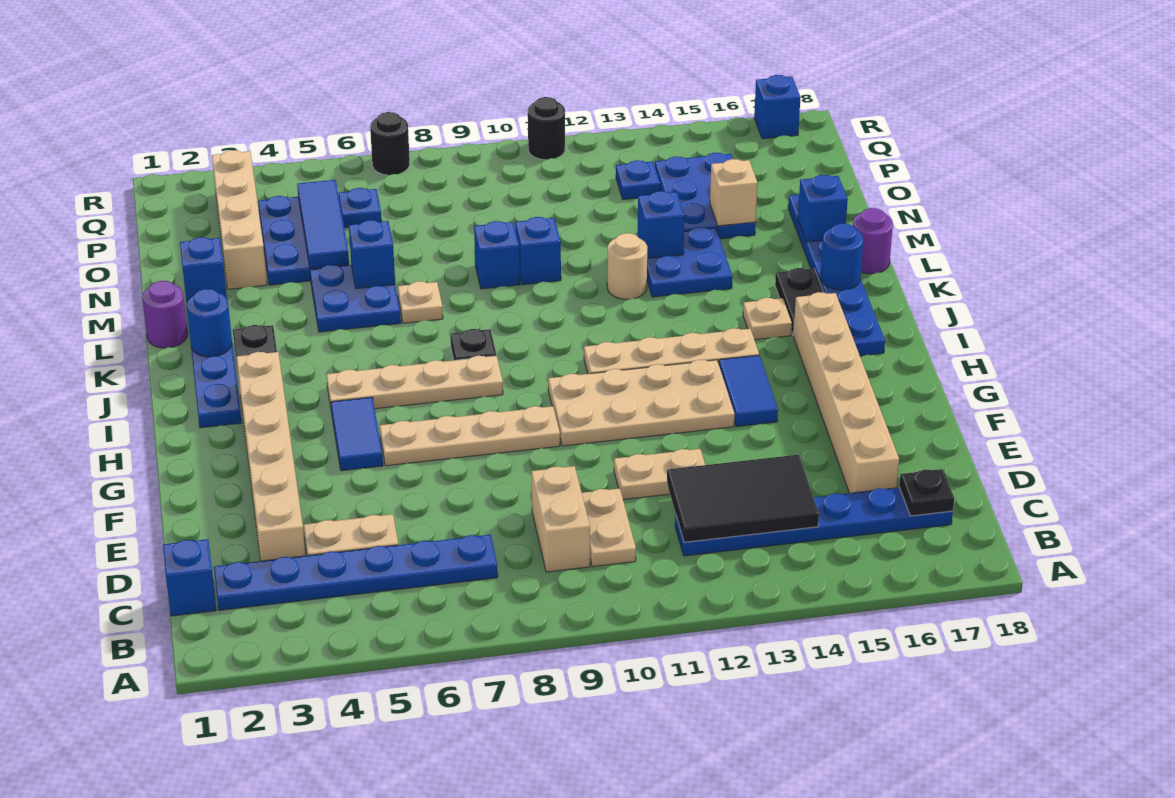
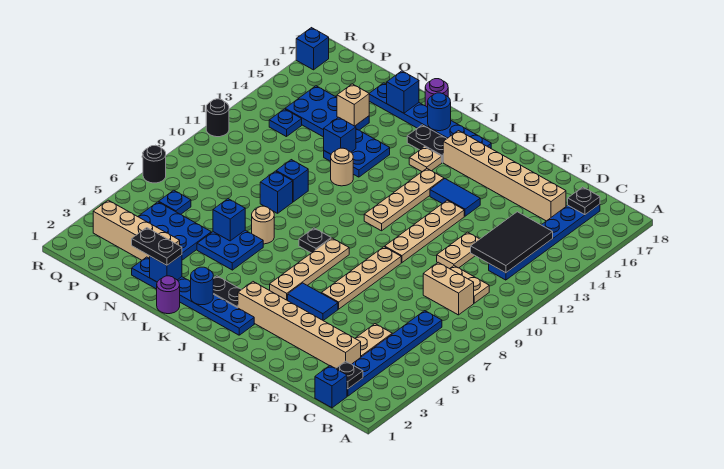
none -> black plate C2 level 2
tan plate G10:H13 level 1 -> tan plate G10:G13 level 1
tan plate L7 level 1 -> tan round brick L7 level 1
none -> black plate M2:N2 level 3
blue tile N5:P5 level 2 -> none

